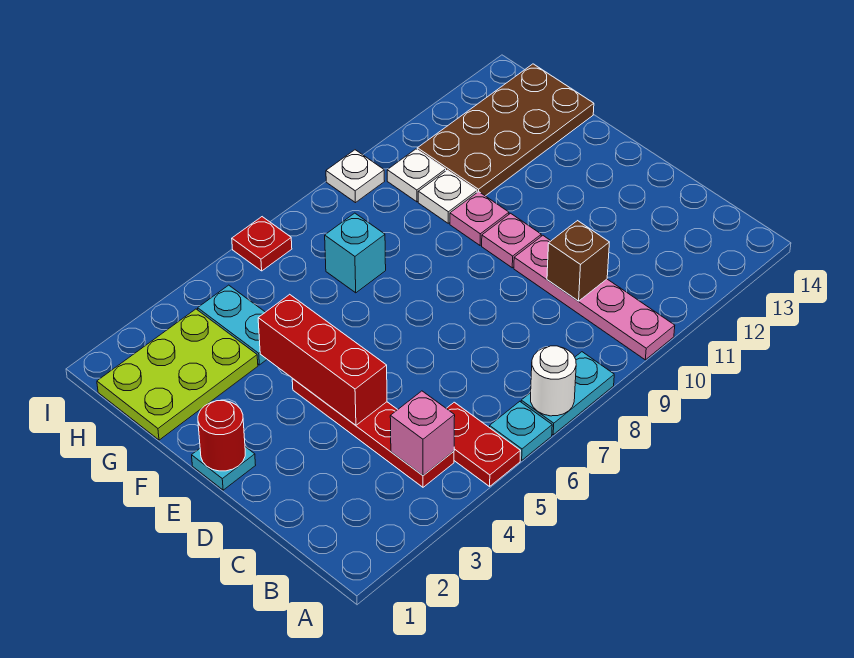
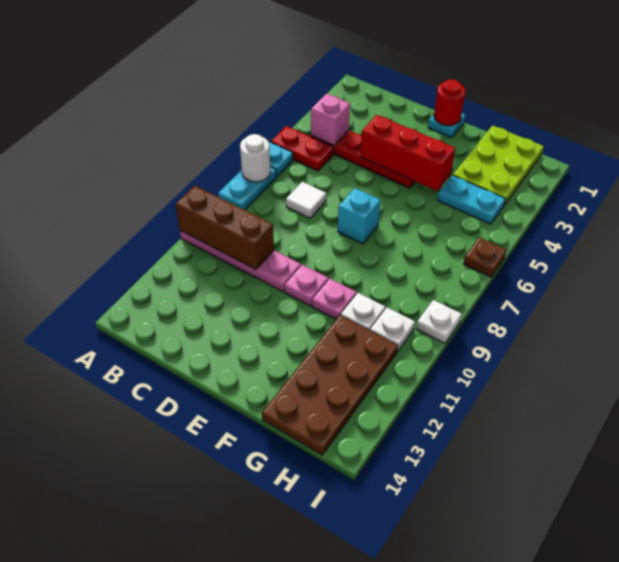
none -> white tile C7 level 1
brown brick C10 level 2 -> brown brick A10:C10 level 2
cyan brick G7 level 1 -> cyan brick E7 level 1
red plate I6 level 1 -> brown plate I6 level 1

